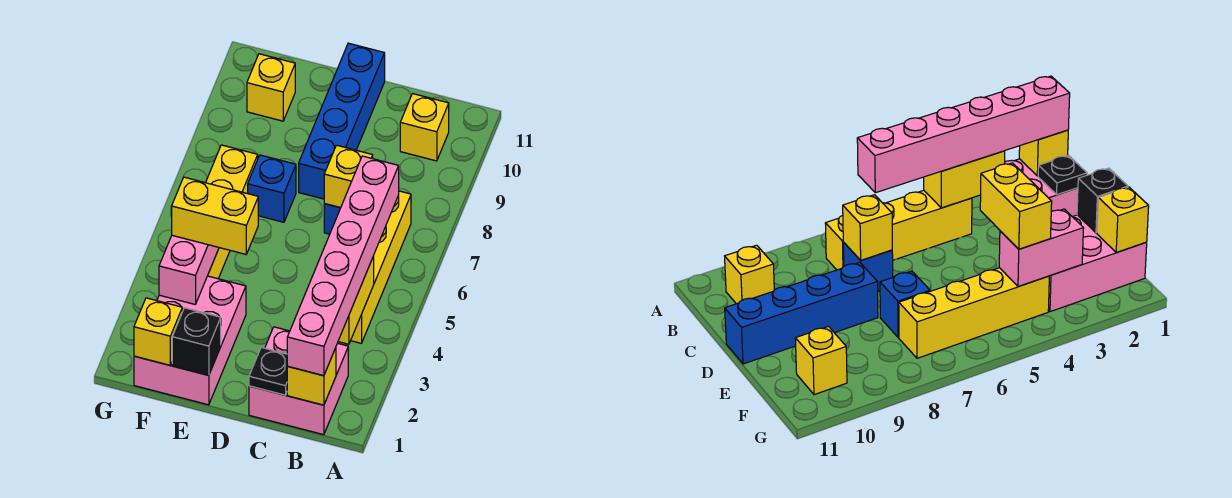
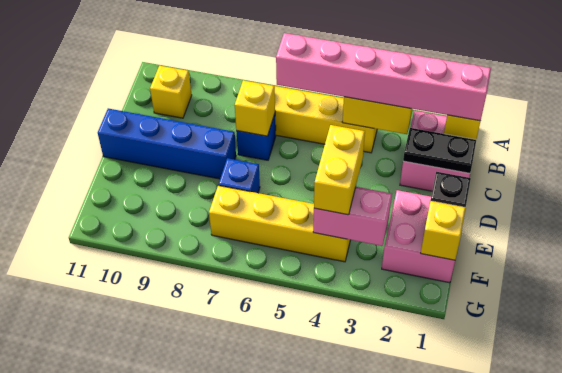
black plate C1 level 2 -> black plate C1:C2 level 2
pink brick E1:F3 level 1 -> pink brick E1:F2 level 1
yellow brick F10 level 1 -> none

